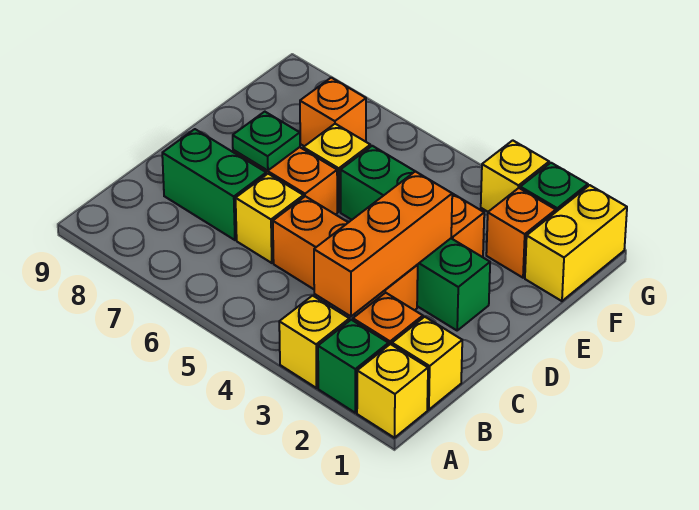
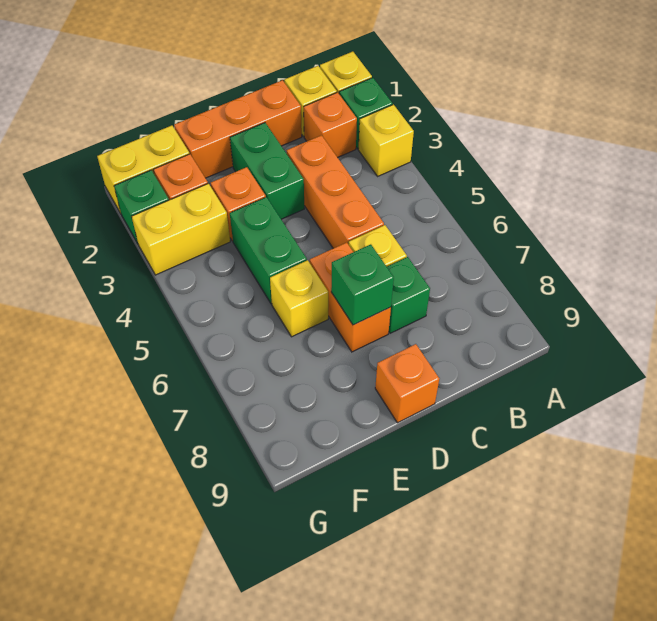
orange brick B3:D3 level 2 -> orange brick C1:E1 level 1
green brick C7:C8 level 1 -> green brick C7 level 1
green plate D7 level 2 -> green brick D7 level 2
orange brick F7 level 1 -> orange brick D9 level 1
yellow brick G3 level 1 -> yellow brick F3:G3 level 1

